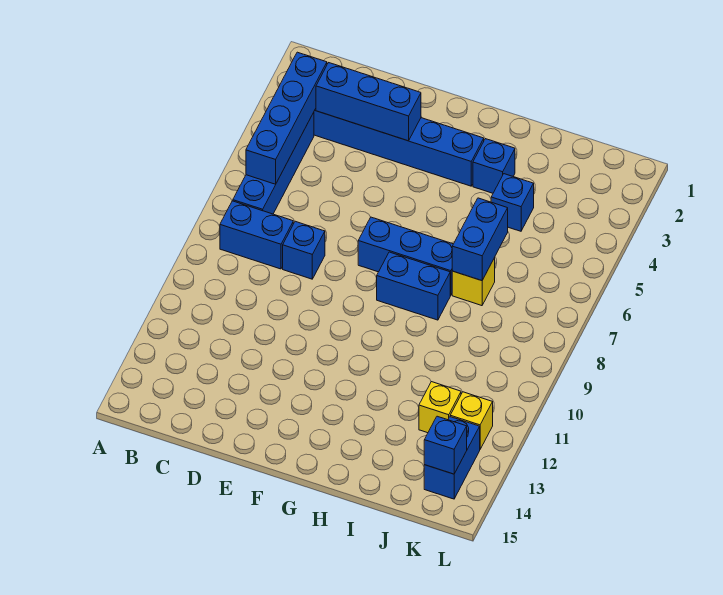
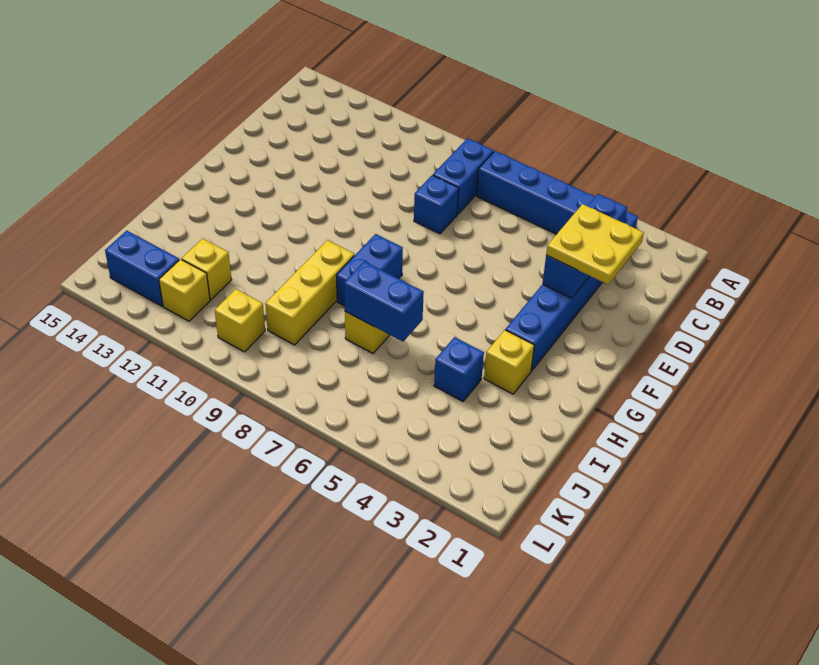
blue brick B3:B6 level 2 -> none
none -> yellow plate D2:E3 level 3
blue brick F7:H7 level 1 -> none
blue brick H3 level 1 -> yellow brick H3 level 1
none -> yellow brick H9:J9 level 1
none -> yellow brick K10 level 1
blue brick K14 level 2 -> none

